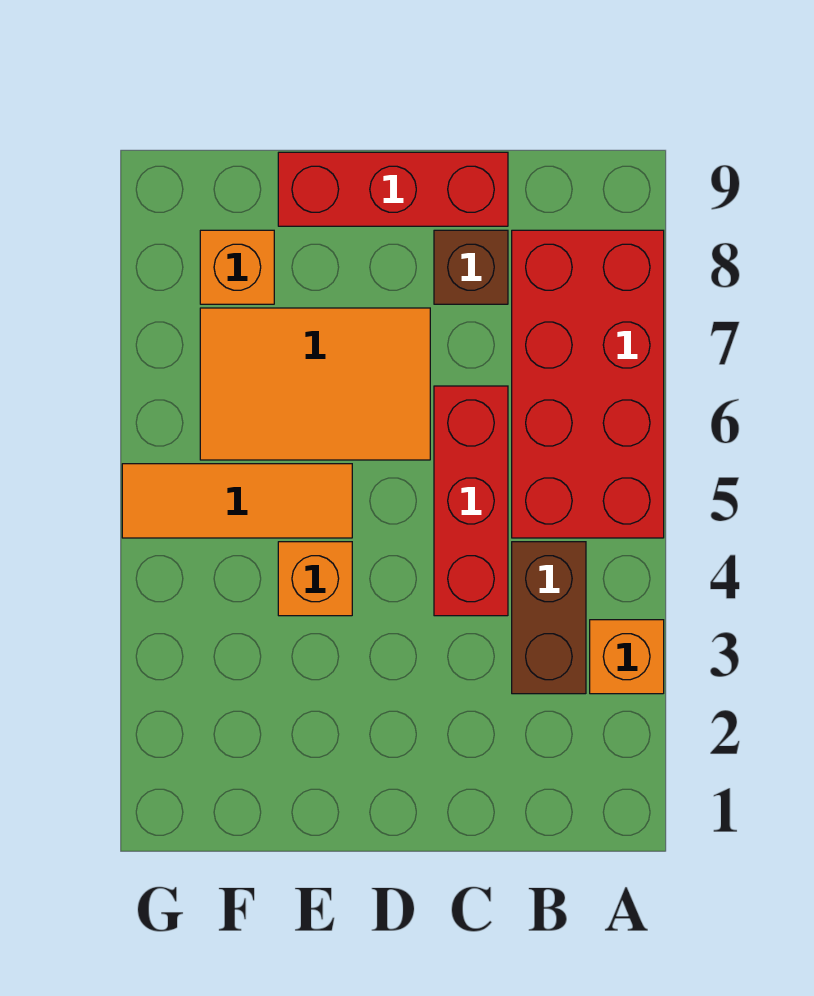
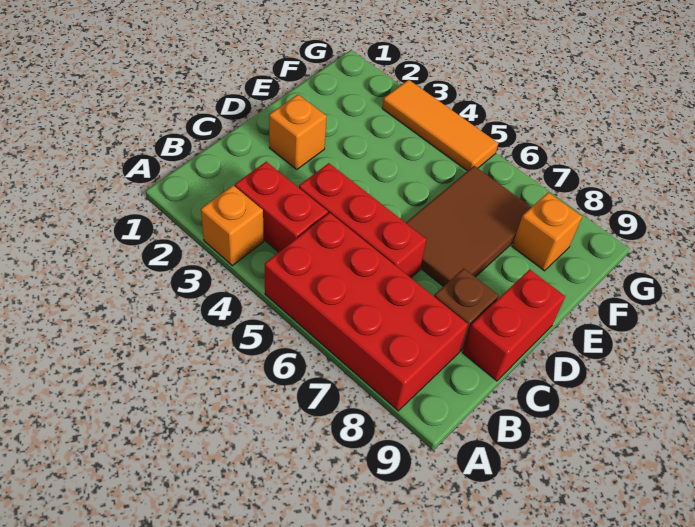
brown brick B3:B4 level 1 -> red brick B3:B4 level 1
red brick C9:E9 level 1 -> red brick C9:D9 level 1
orange tile D6:F7 level 1 -> brown tile D6:F7 level 1
orange brick E4 level 1 -> orange brick D2 level 1
orange tile E5:G5 level 1 -> orange tile G3:G5 level 1

